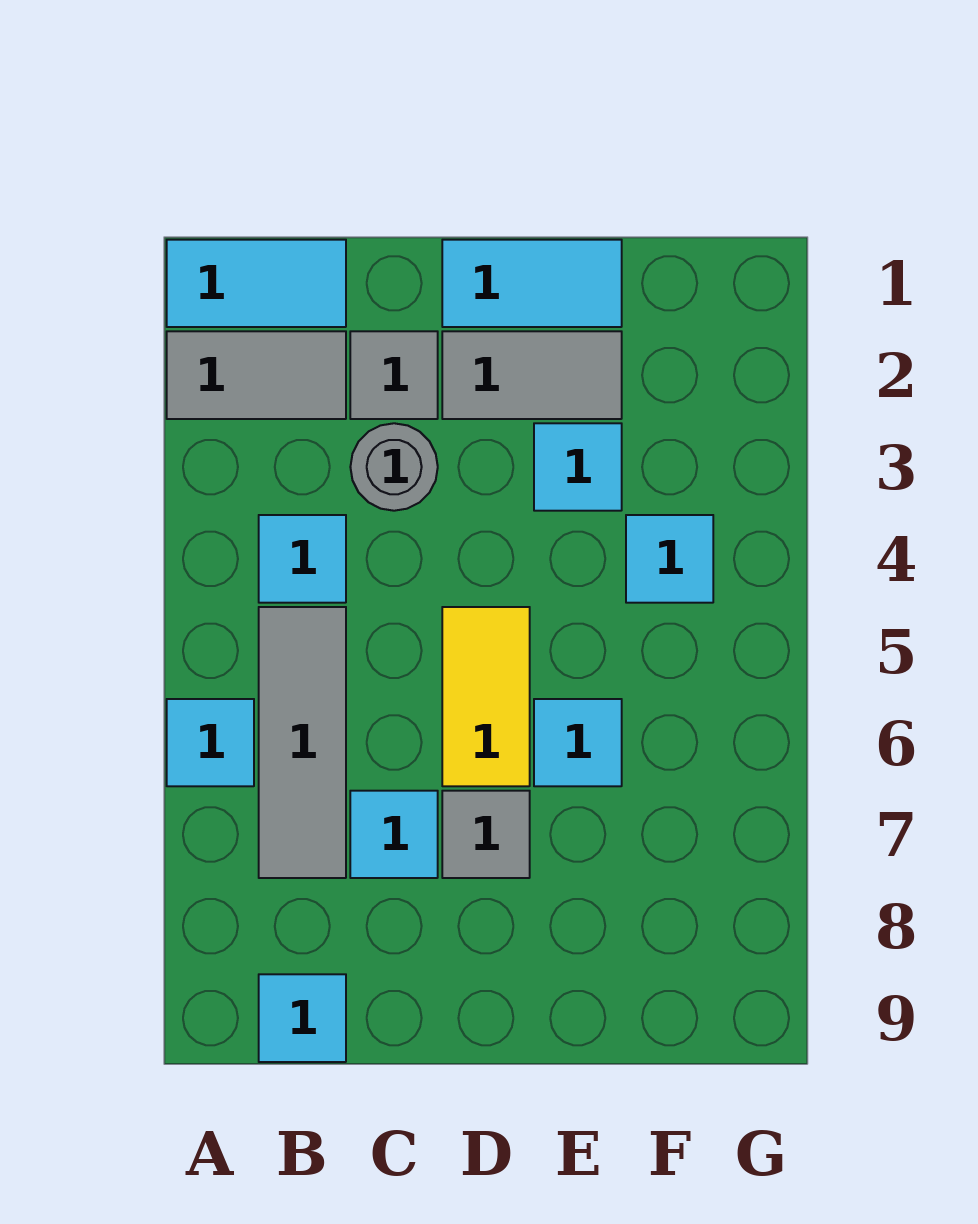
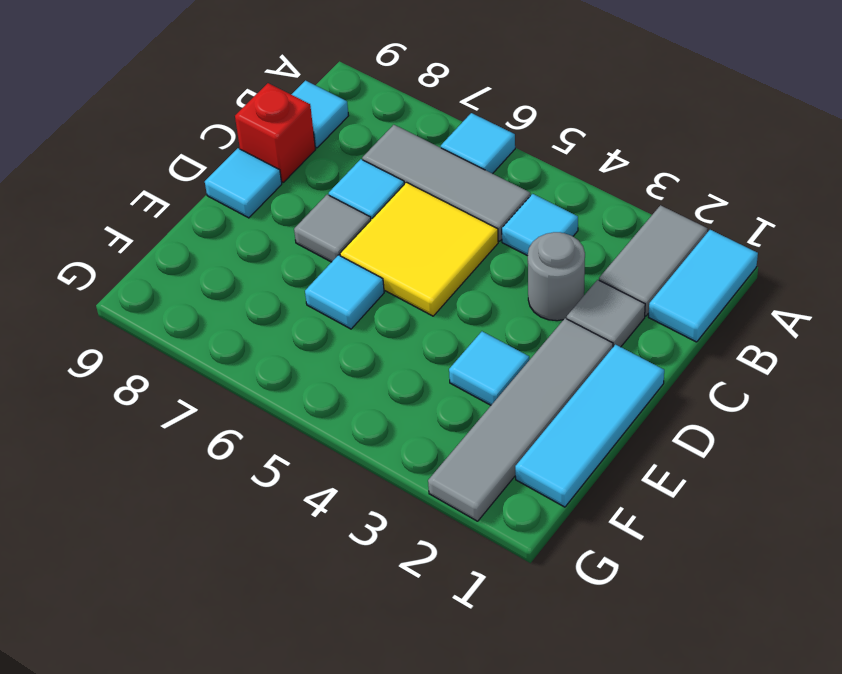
none -> red brick C9 level 1
cyan tile D1:E1 level 1 -> cyan tile D1:F1 level 1
grey tile D2:E2 level 1 -> grey tile D2:G2 level 1
yellow tile D5:D6 level 1 -> yellow tile C5:D6 level 1
cyan tile F4 level 1 -> cyan tile D9 level 1

